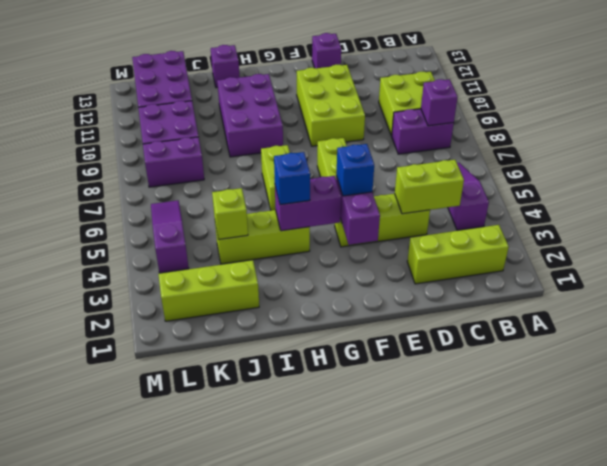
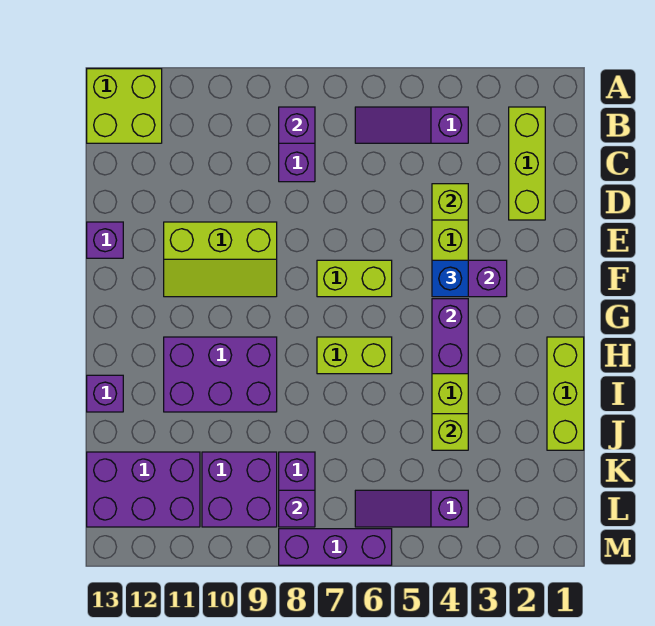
lime brick B9:C10 level 1 -> lime brick A12:B13 level 1
lime brick C4:D4 level 2 -> lime brick D4 level 2
lime brick E9:F11 level 1 -> lime slope E9:F11 level 1 top E
blue brick H4 level 3 -> none
lime brick J2:L2 level 1 -> lime brick H1:J1 level 1
none -> purple brick L8 level 2
none -> purple brick M6:M8 level 1

